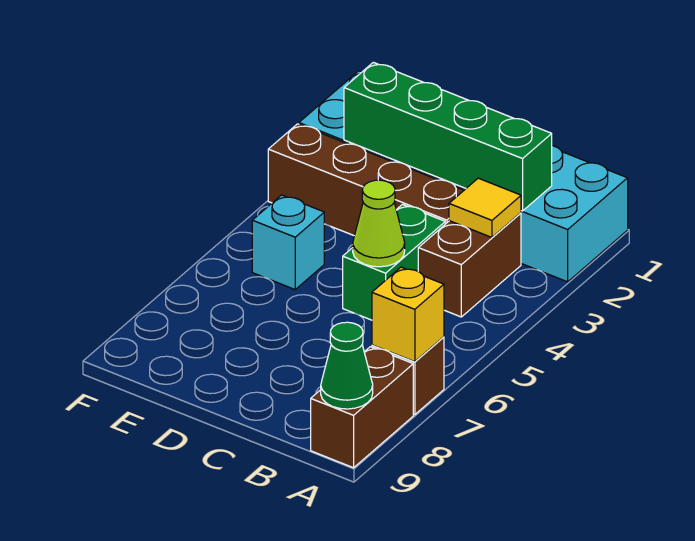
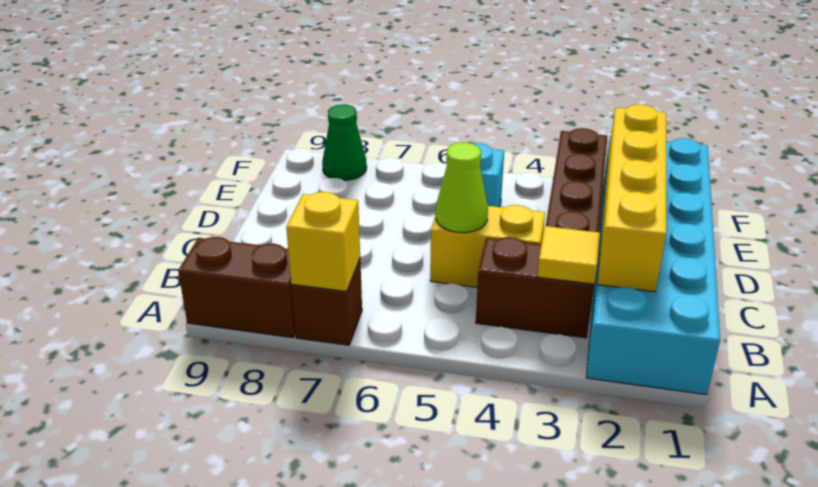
green cone A9 level 2 -> green cone F8 level 1
green brick B2:E2 level 2 -> yellow brick B2:E2 level 2
green brick C4:C5 level 1 -> yellow brick C4:C5 level 1

